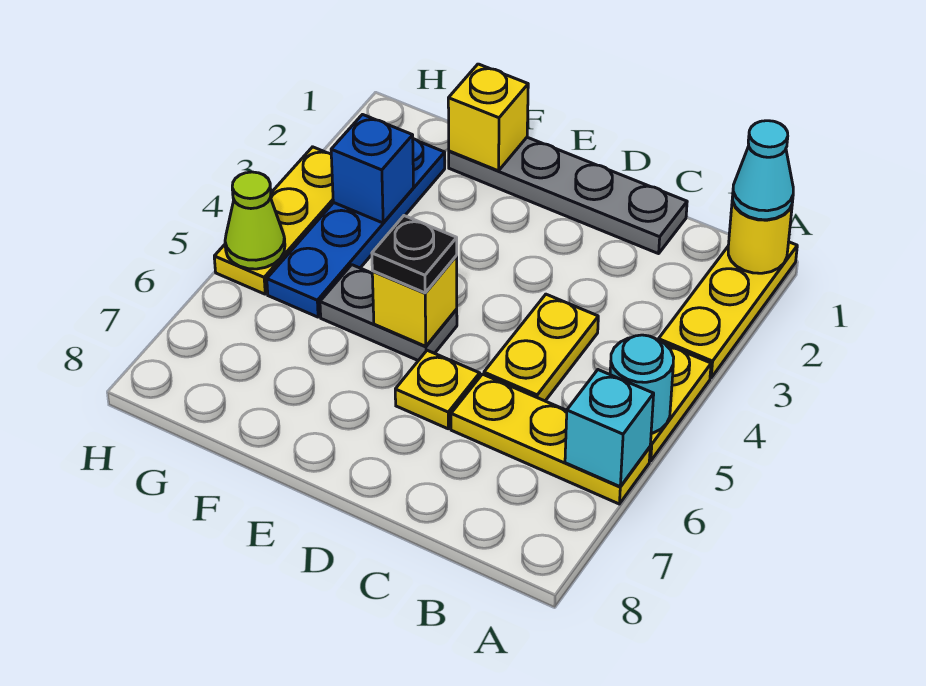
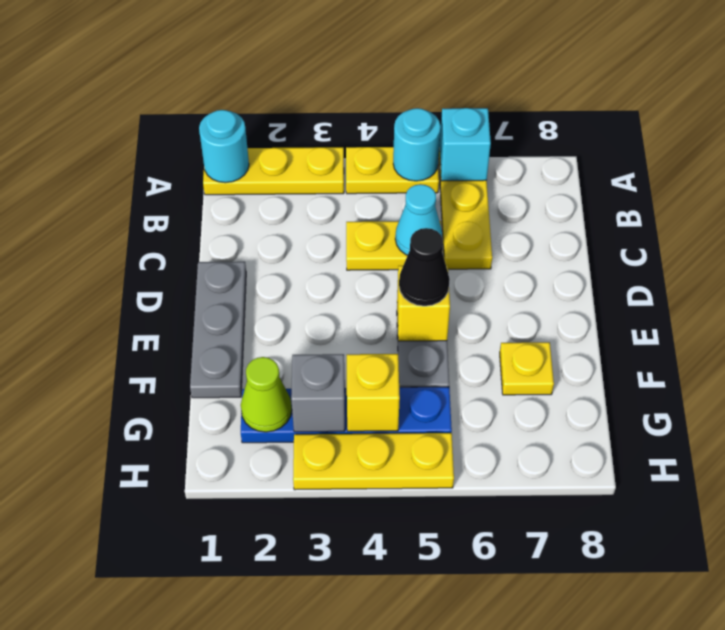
yellow round brick A1 level 2 -> cyan round brick A1 level 2
cyan cone A1 level 3 -> cyan cone C5 level 2
grey plate C1:F1 level 1 -> grey plate D1:F1 level 1
yellow plate D6 level 1 -> yellow plate F7 level 1
black plate E5 level 3 -> black cone E5 level 3
yellow brick F1 level 2 -> yellow brick G4 level 2
blue brick G3 level 2 -> grey brick G3 level 2
lime cone H5 level 2 -> lime cone G2 level 2

